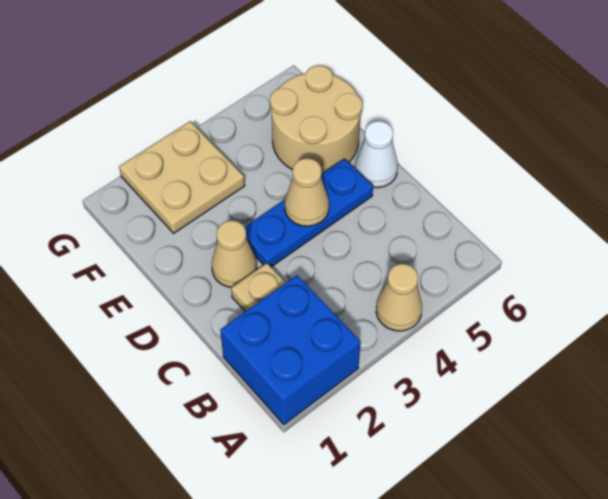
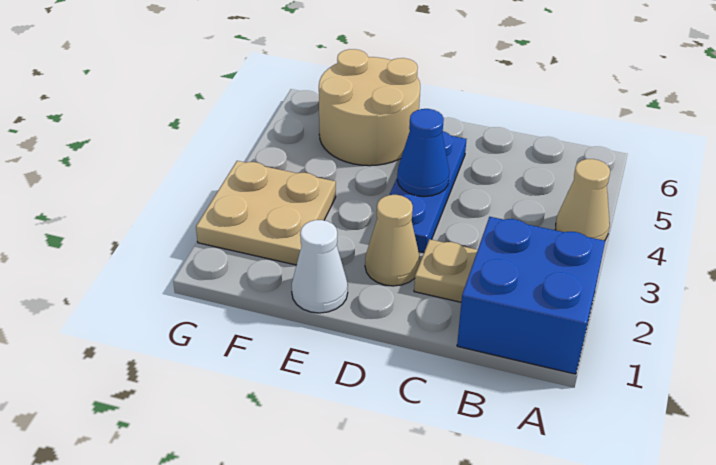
tan cone D4 level 2 -> blue cone D4 level 2
white cone D6 level 1 -> white cone E1 level 1

